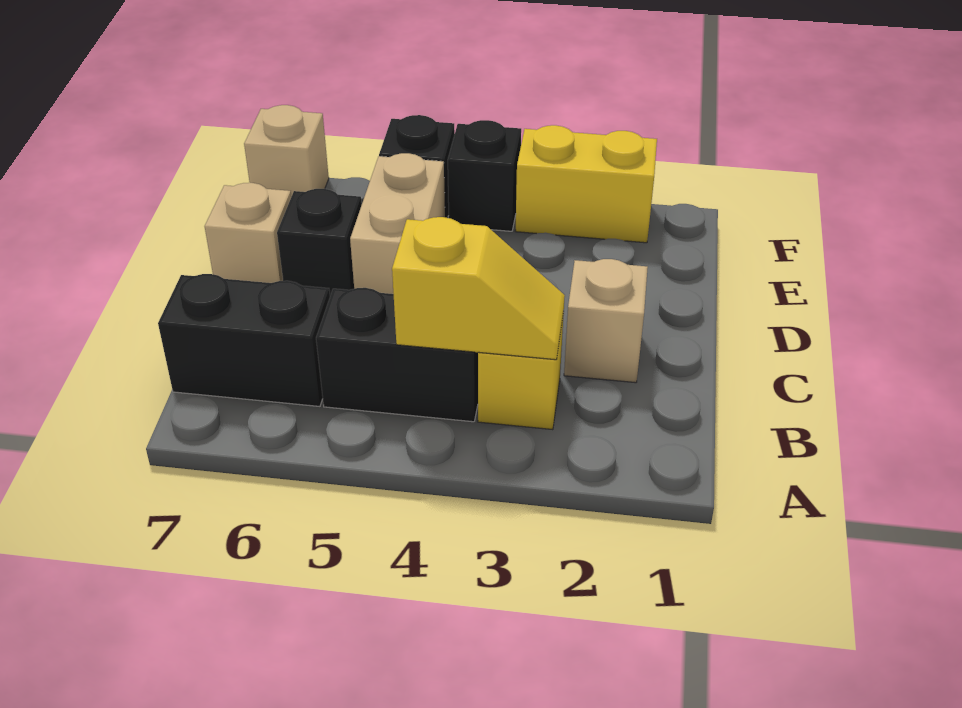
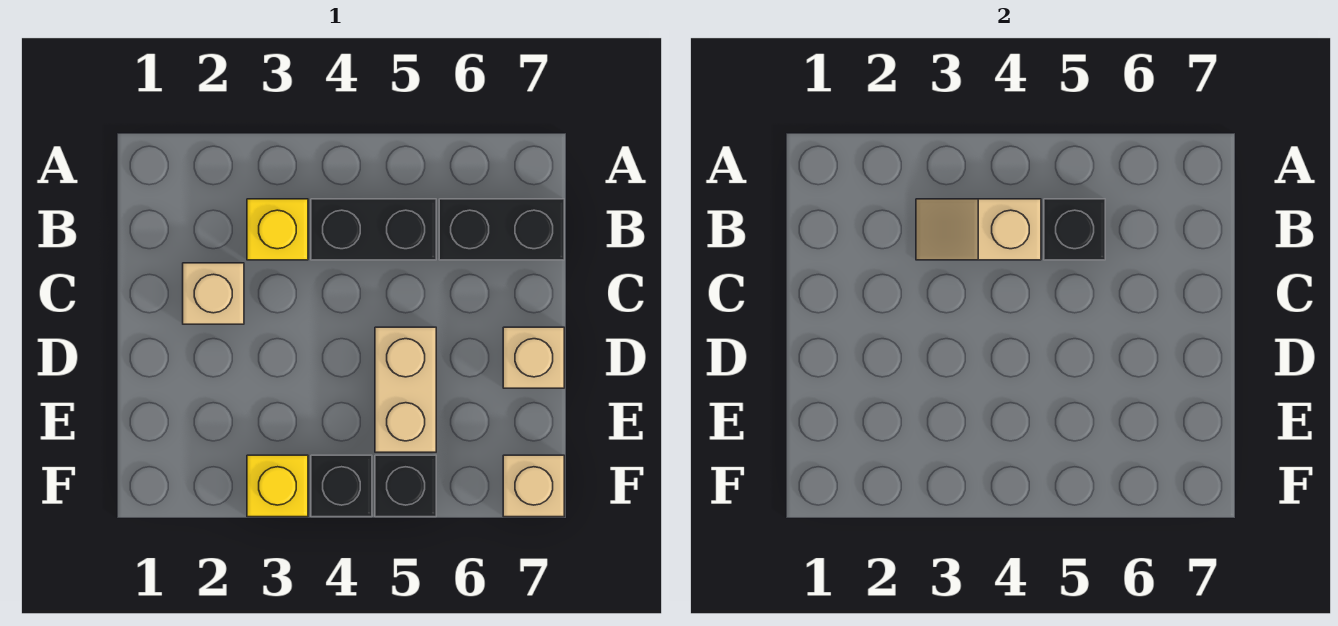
yellow slope B3:B4 level 2 top 4 -> tan slope B3:B4 level 2 top 4
black brick D6 level 1 -> black brick B5 level 2
yellow brick F2:F3 level 1 -> yellow brick F3 level 1

